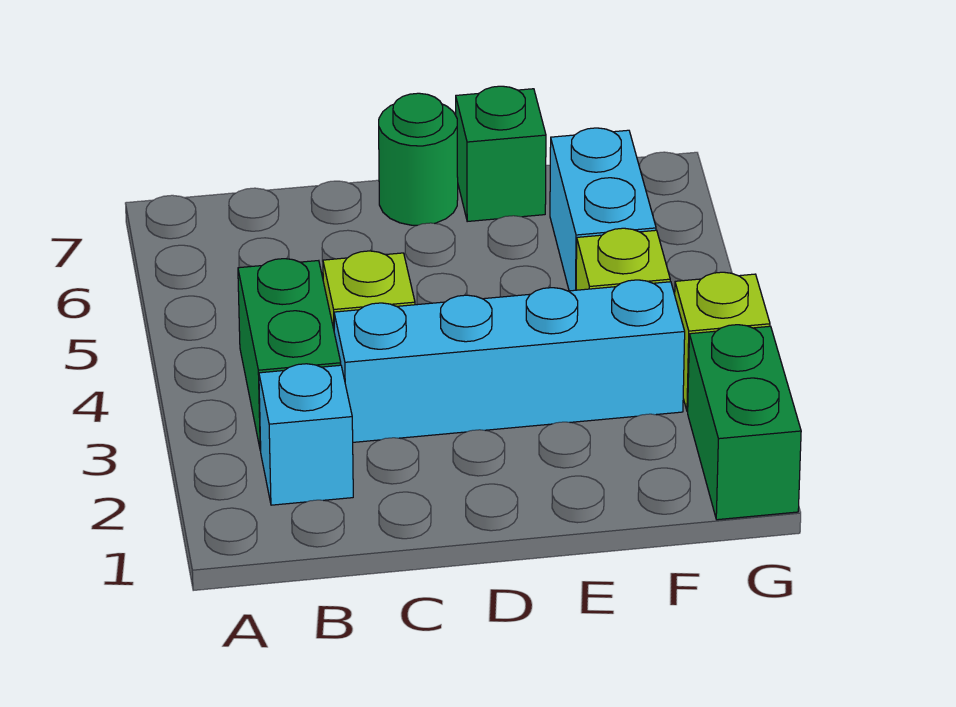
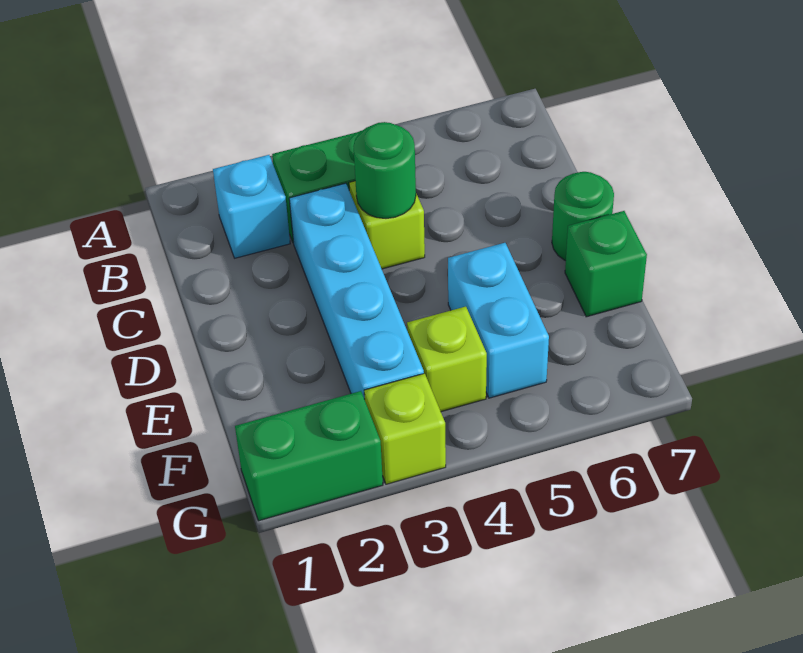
none -> green round brick C4 level 2
cyan brick F5:F6 level 1 -> cyan brick E5:F5 level 1

